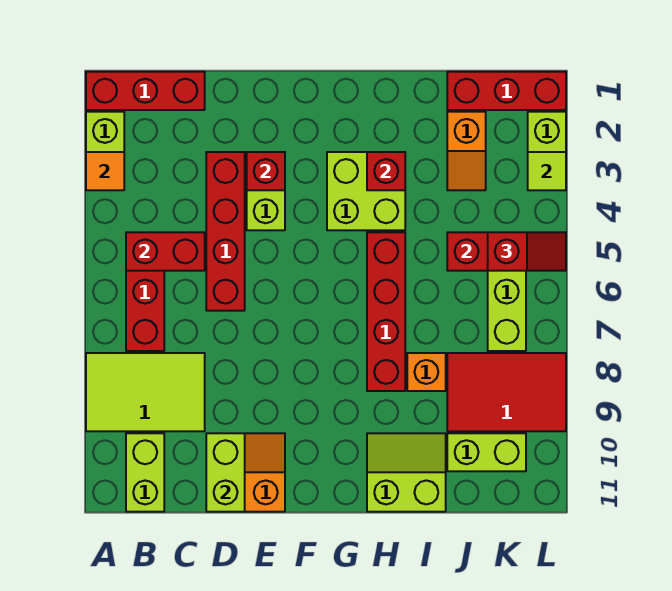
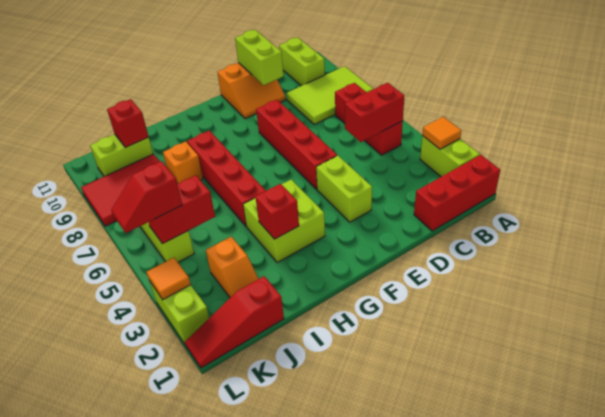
red brick D3:D6 level 1 -> red brick E5:E8 level 1
red brick E3 level 2 -> red brick J10 level 2
lime slope H10:I11 level 1 top 11 -> none
red brick J1:L1 level 1 -> red slope J1:L1 level 1 top J
orange slope J2:J3 level 1 top 2 -> orange slope J2:J3 level 1 top 3
lime tile L3 level 2 -> orange tile L3 level 2

